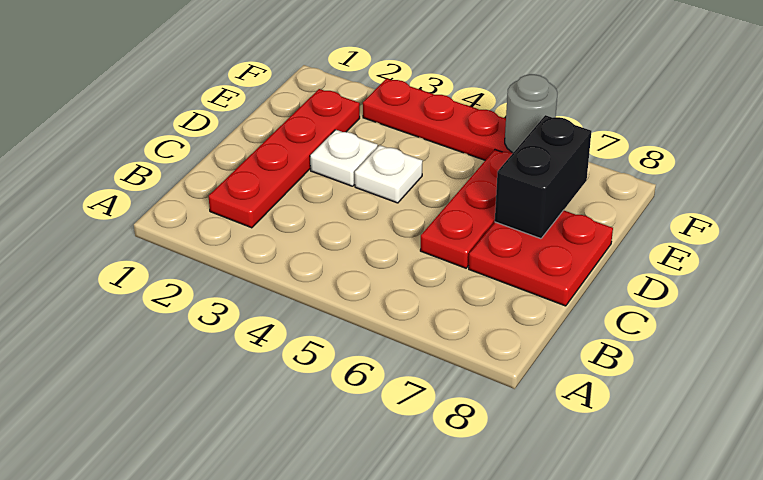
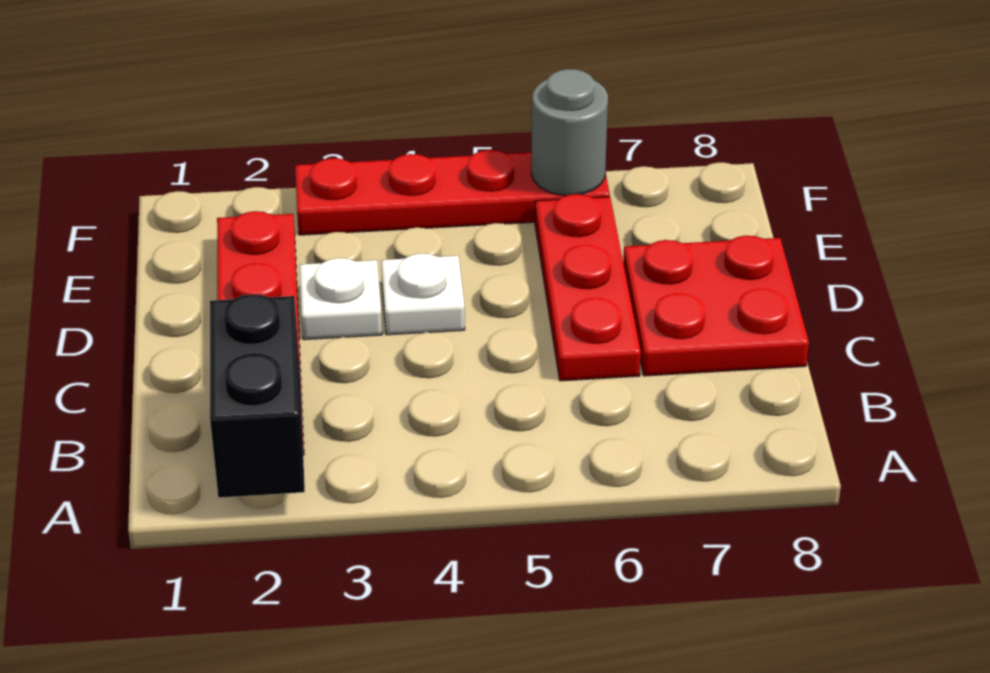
black brick D7:E7 level 2 -> black brick A2:B2 level 2

